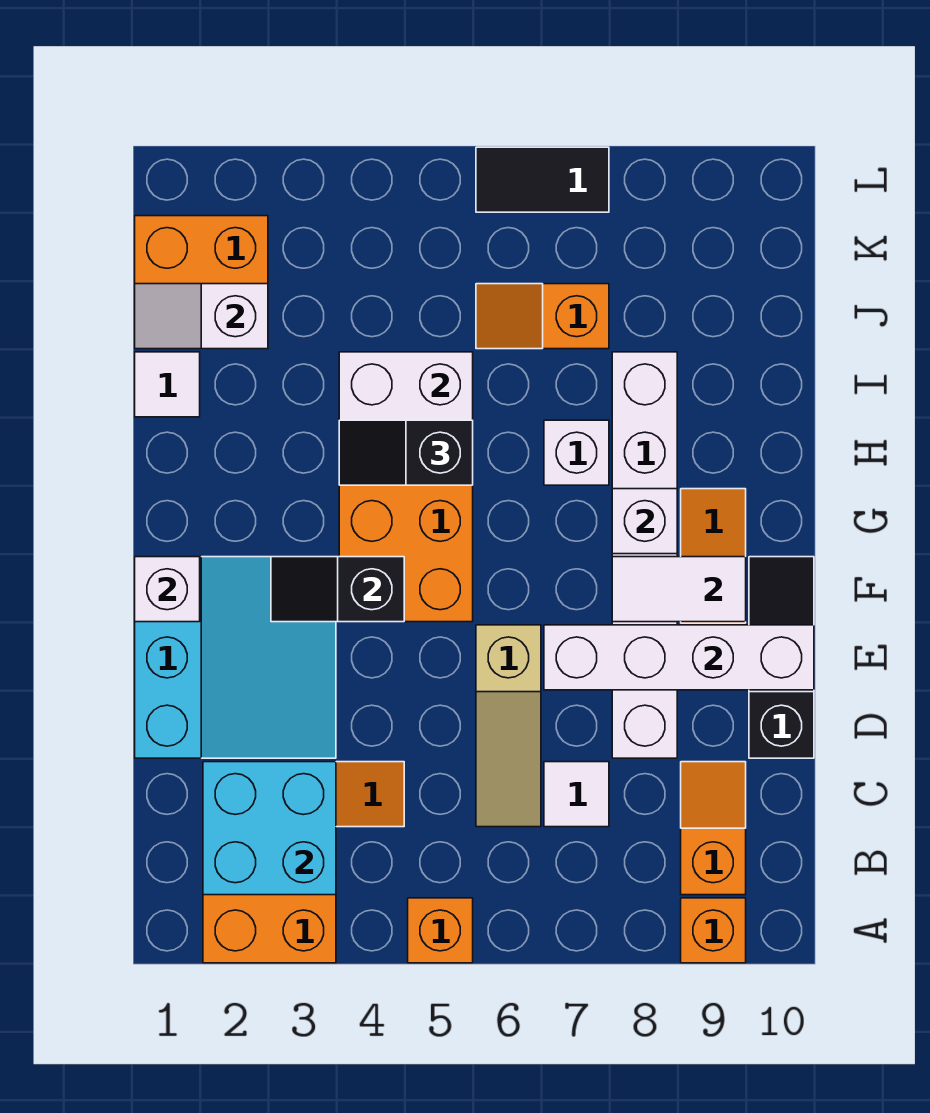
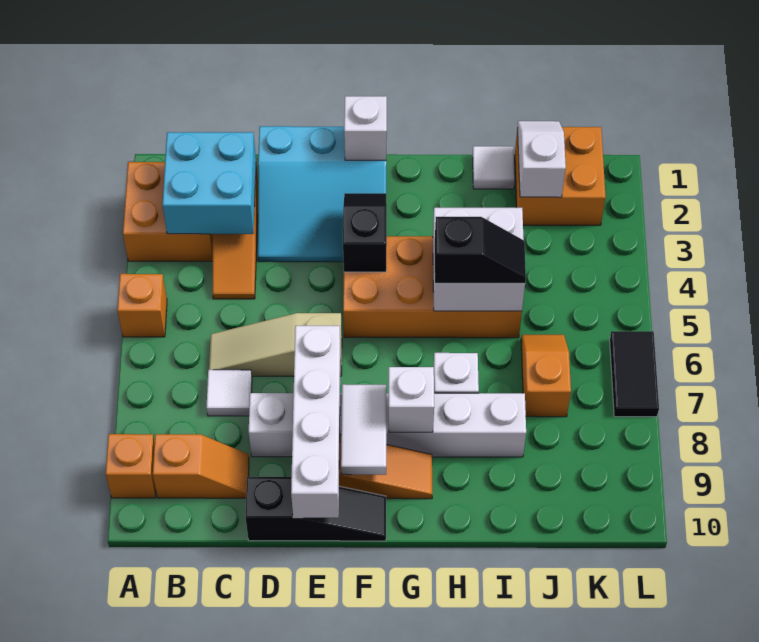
black slope H4:H5 level 3 top 5 -> black slope H5:I5 level 3 top H

